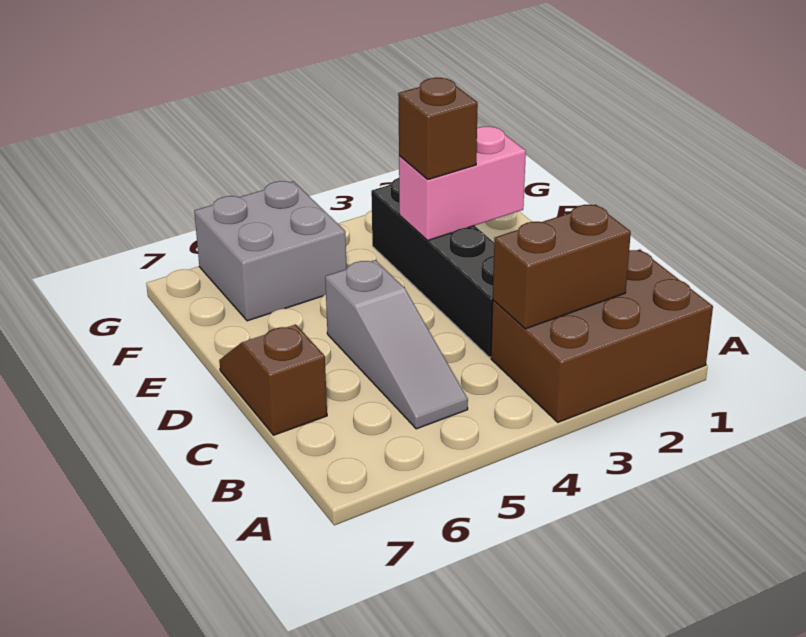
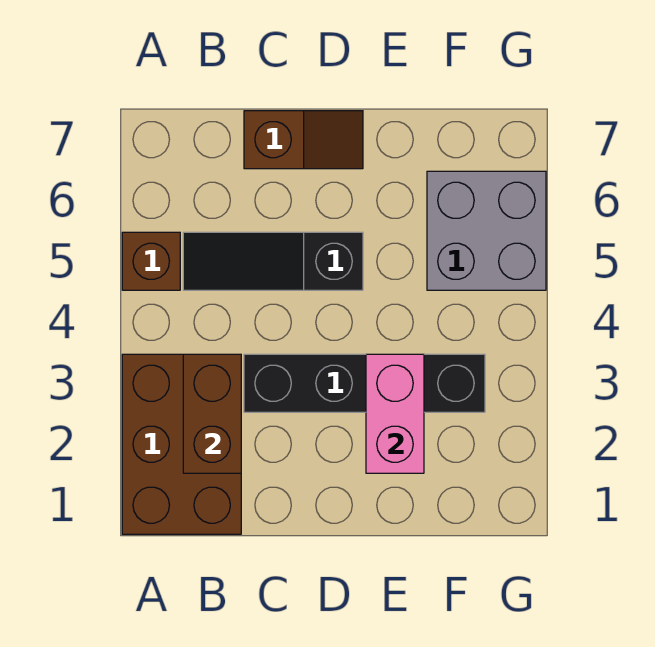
grey slope B5:D5 level 1 top D -> black slope B5:D5 level 1 top D
brown brick E3 level 3 -> brown brick A5 level 1

